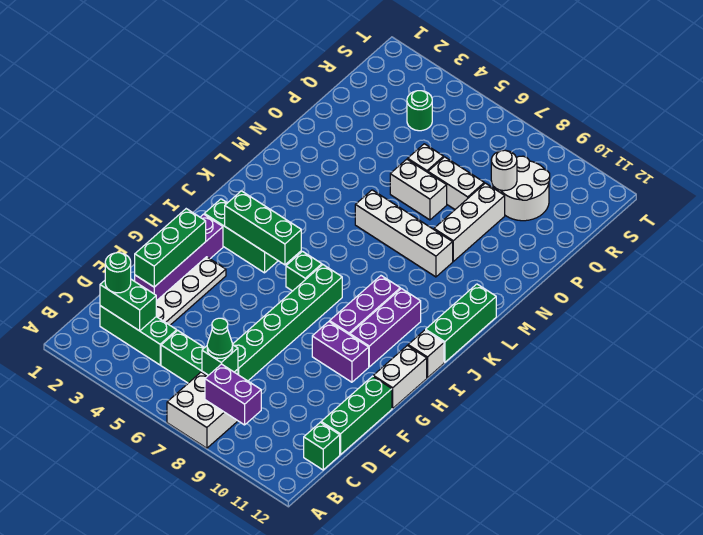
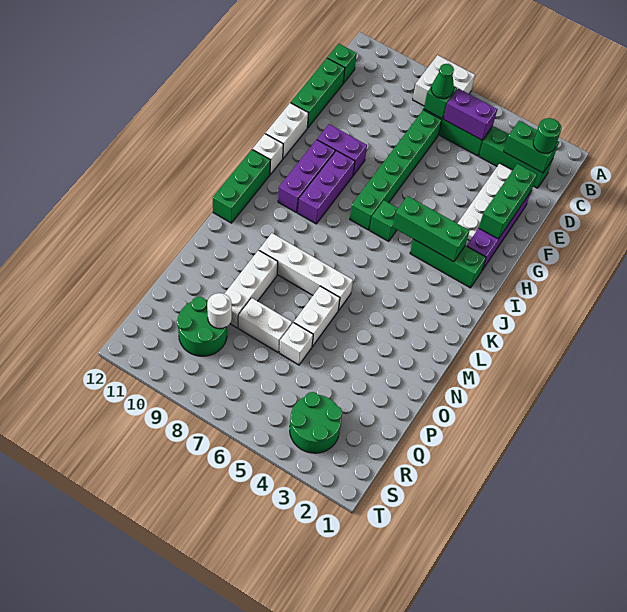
purple brick B8:B9 level 2 -> purple brick C5:C6 level 2
white brick O6:O7 level 1 -> white brick N6:O6 level 1
white round brick Q9:R10 level 1 -> green round brick Q9:R10 level 1
green round brick R4 level 1 -> green round brick R3:S4 level 1

